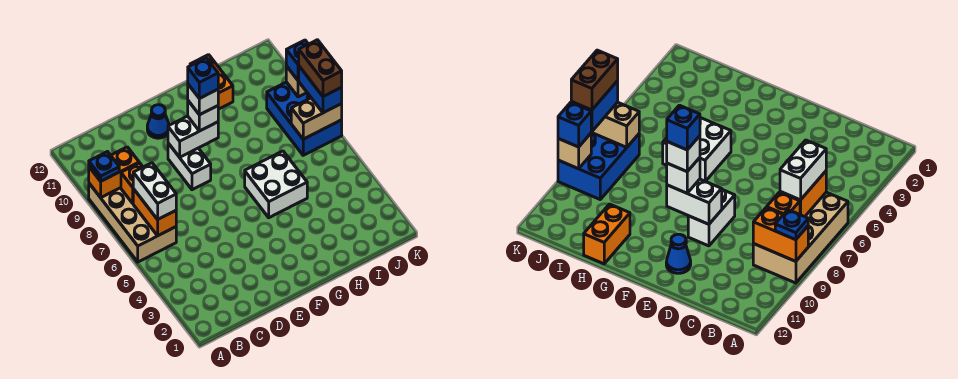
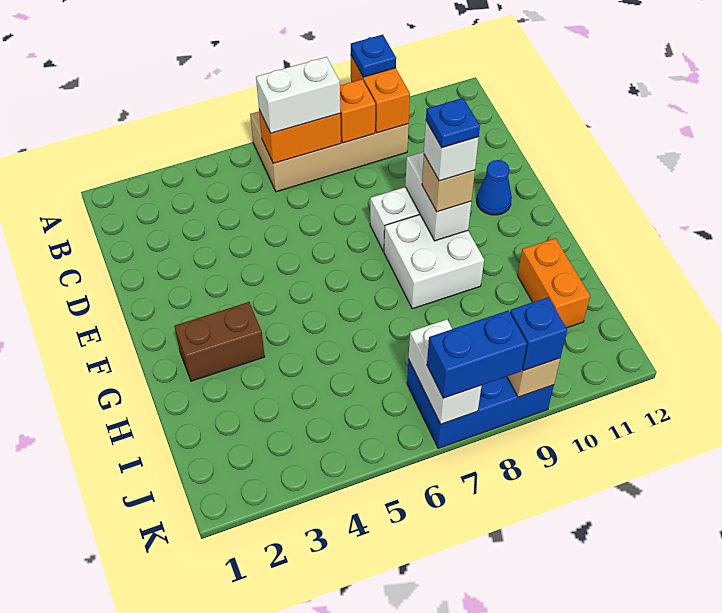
white brick F9 level 3 -> tan brick F9 level 3
blue brick F9 level 5 -> blue plate F9 level 5
white brick G5:H6 level 1 -> white brick F8:G9 level 1
orange brick H11:H12 level 1 -> orange brick H11:I11 level 1
tan brick J7:K7 level 2 -> white brick J7:K7 level 2
brown brick K7:K8 level 4 -> brown brick G2:G3 level 1

